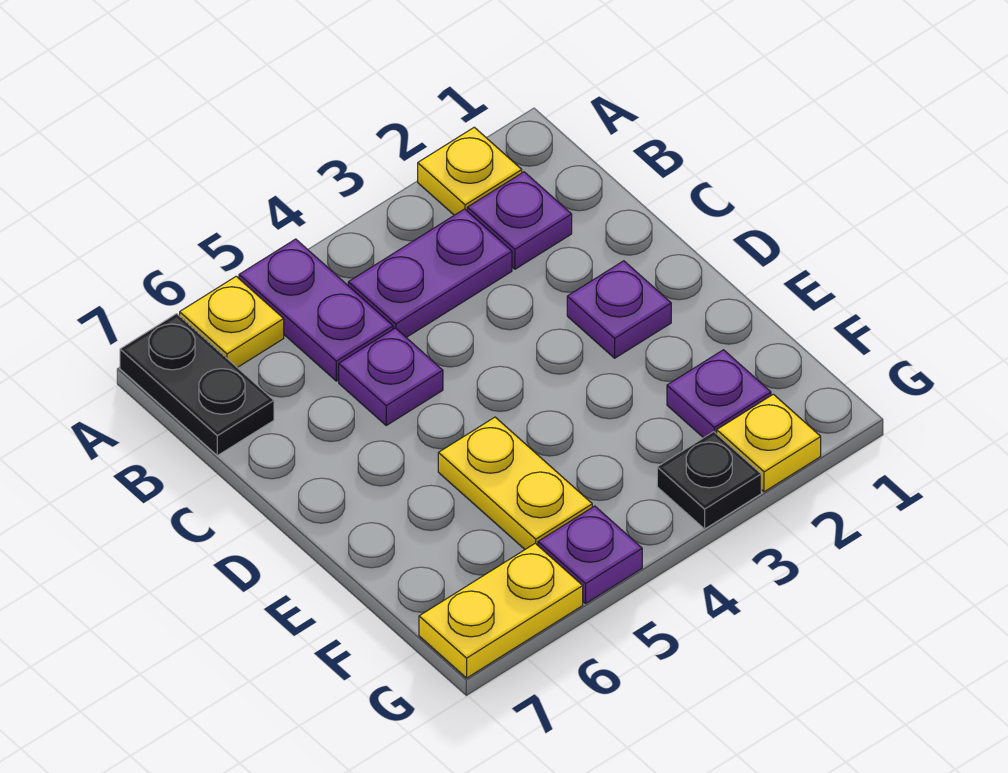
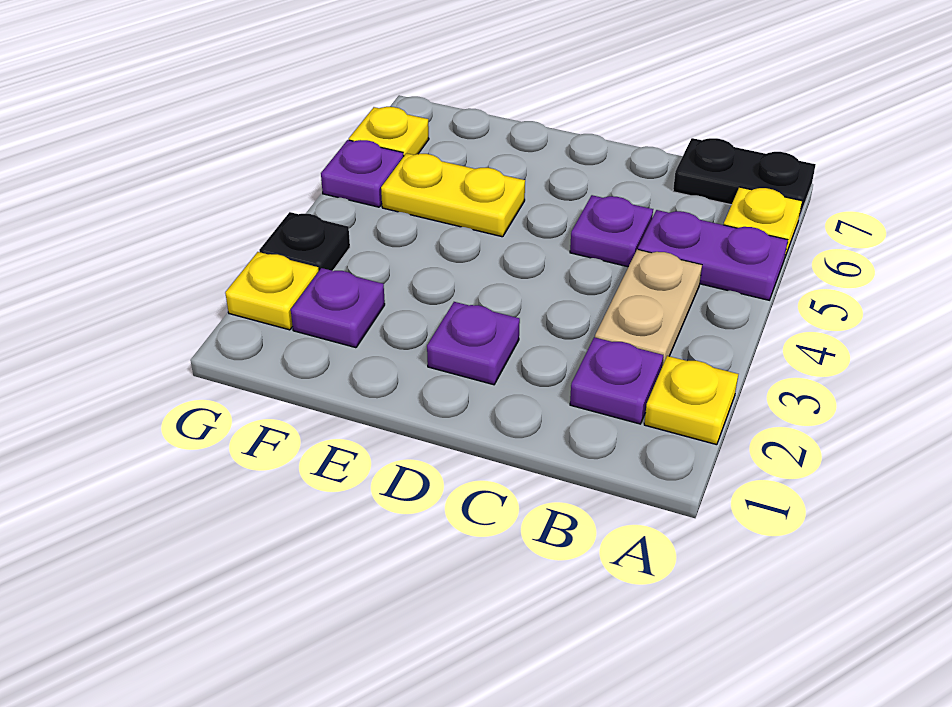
purple plate B3:B4 level 1 -> tan plate B3:B4 level 1
yellow plate G6:G7 level 1 -> yellow plate G6 level 1

